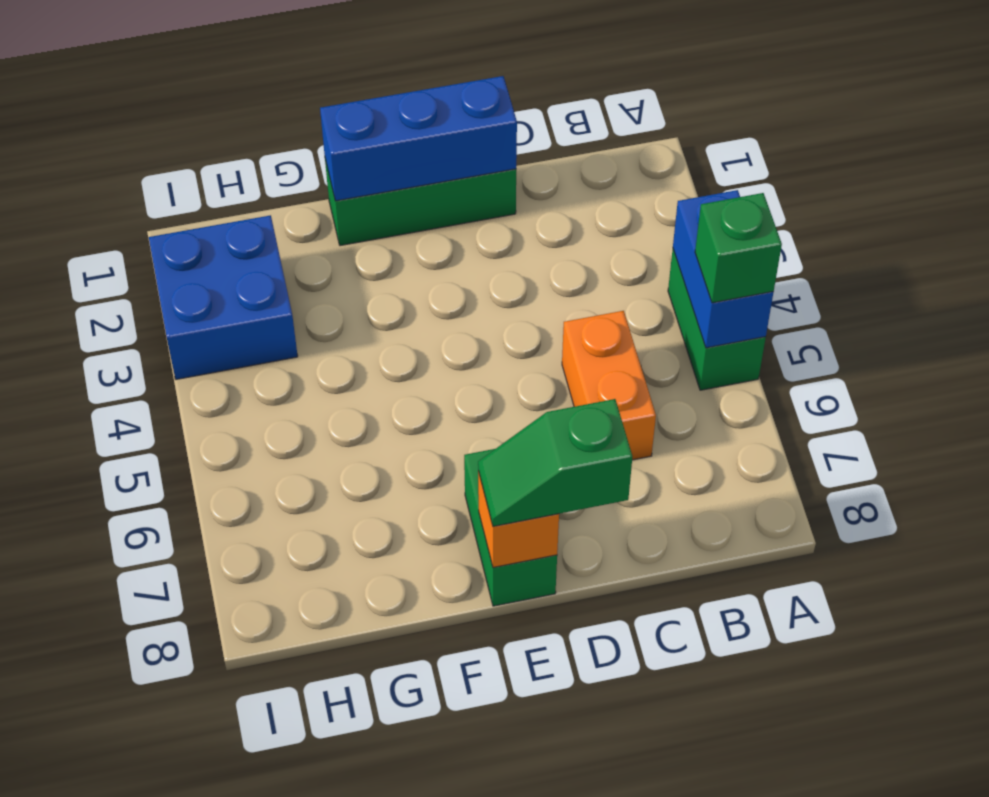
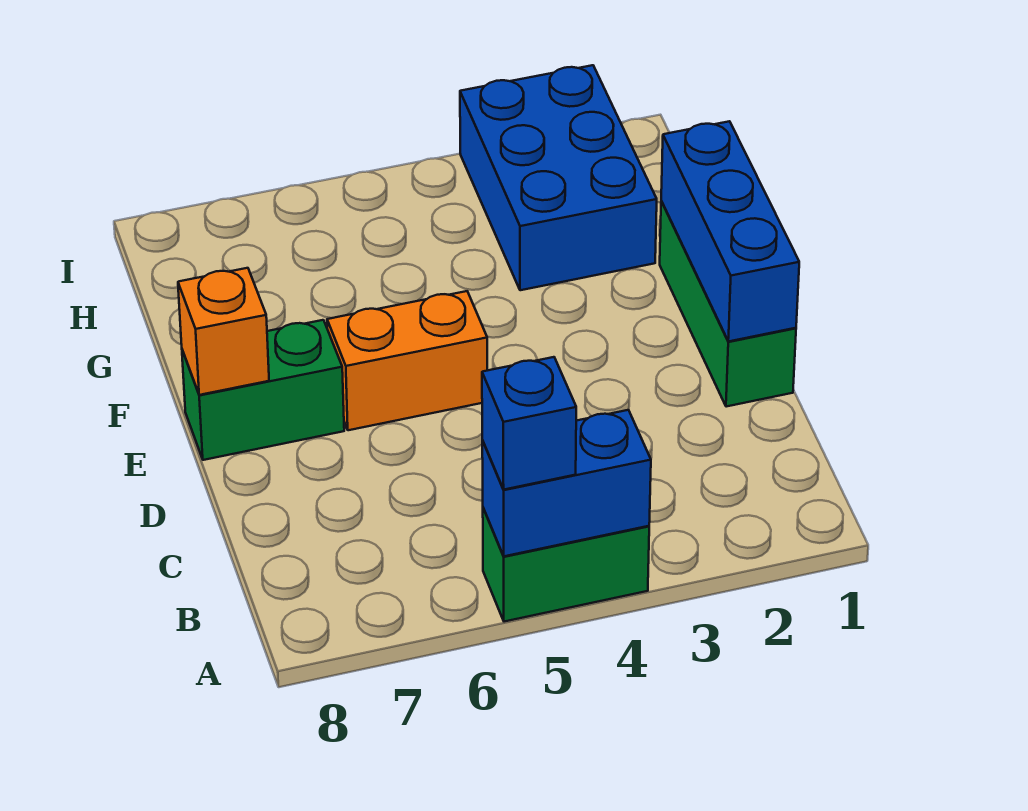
green brick A5 level 3 -> blue brick A5 level 3
orange brick C5:C6 level 1 -> orange brick E5:E6 level 1
green slope D8:E8 level 3 top D -> none
blue brick H2:I3 level 1 -> blue brick G2:I3 level 1

